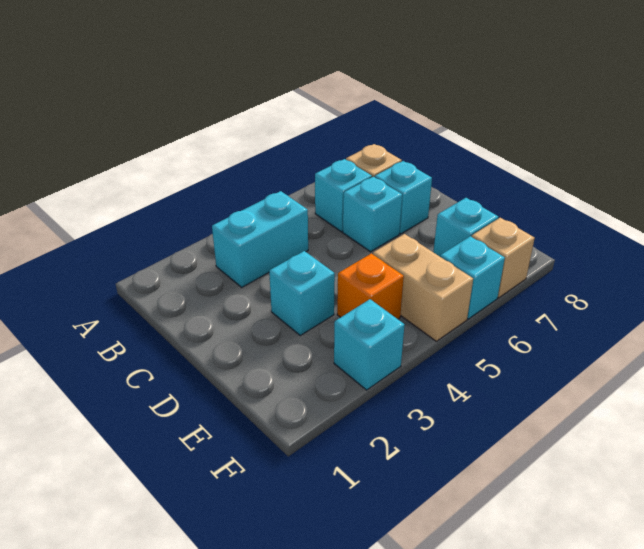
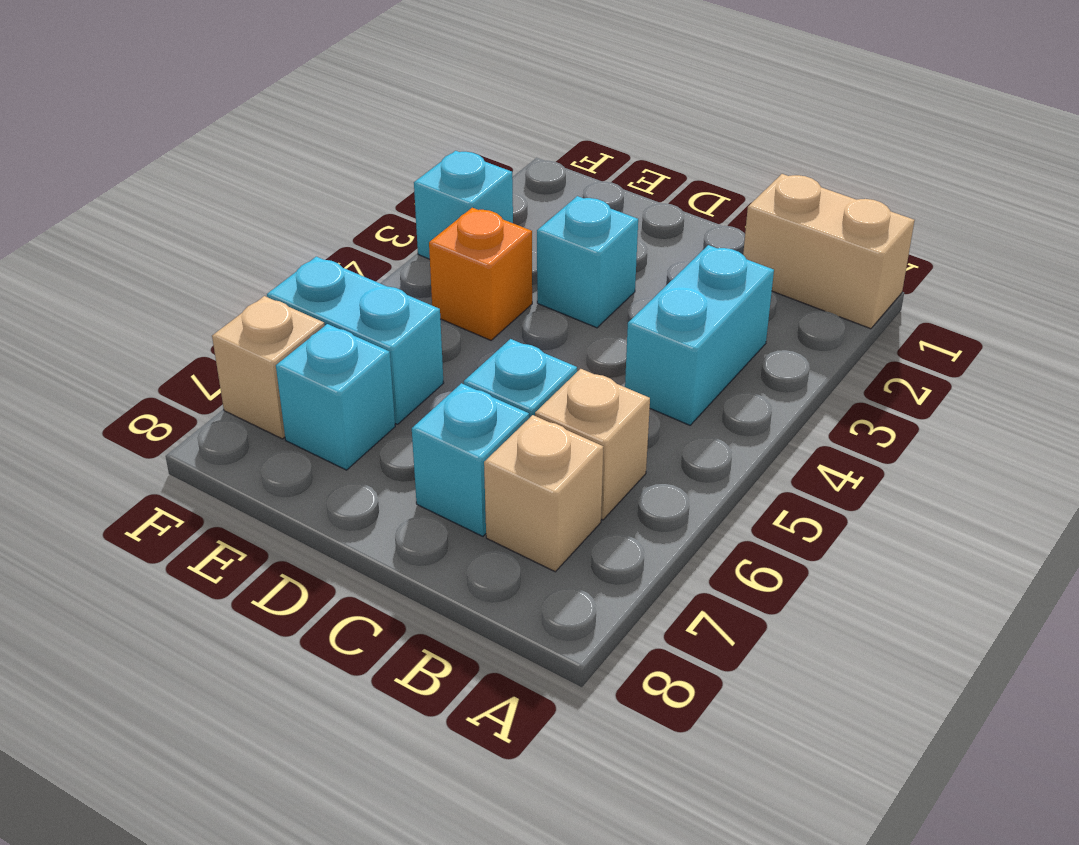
cyan brick B6 level 1 -> tan brick B6 level 1
tan brick E5:F5 level 1 -> tan brick A1:B1 level 1
cyan brick F6 level 1 -> cyan brick E6:F6 level 1

